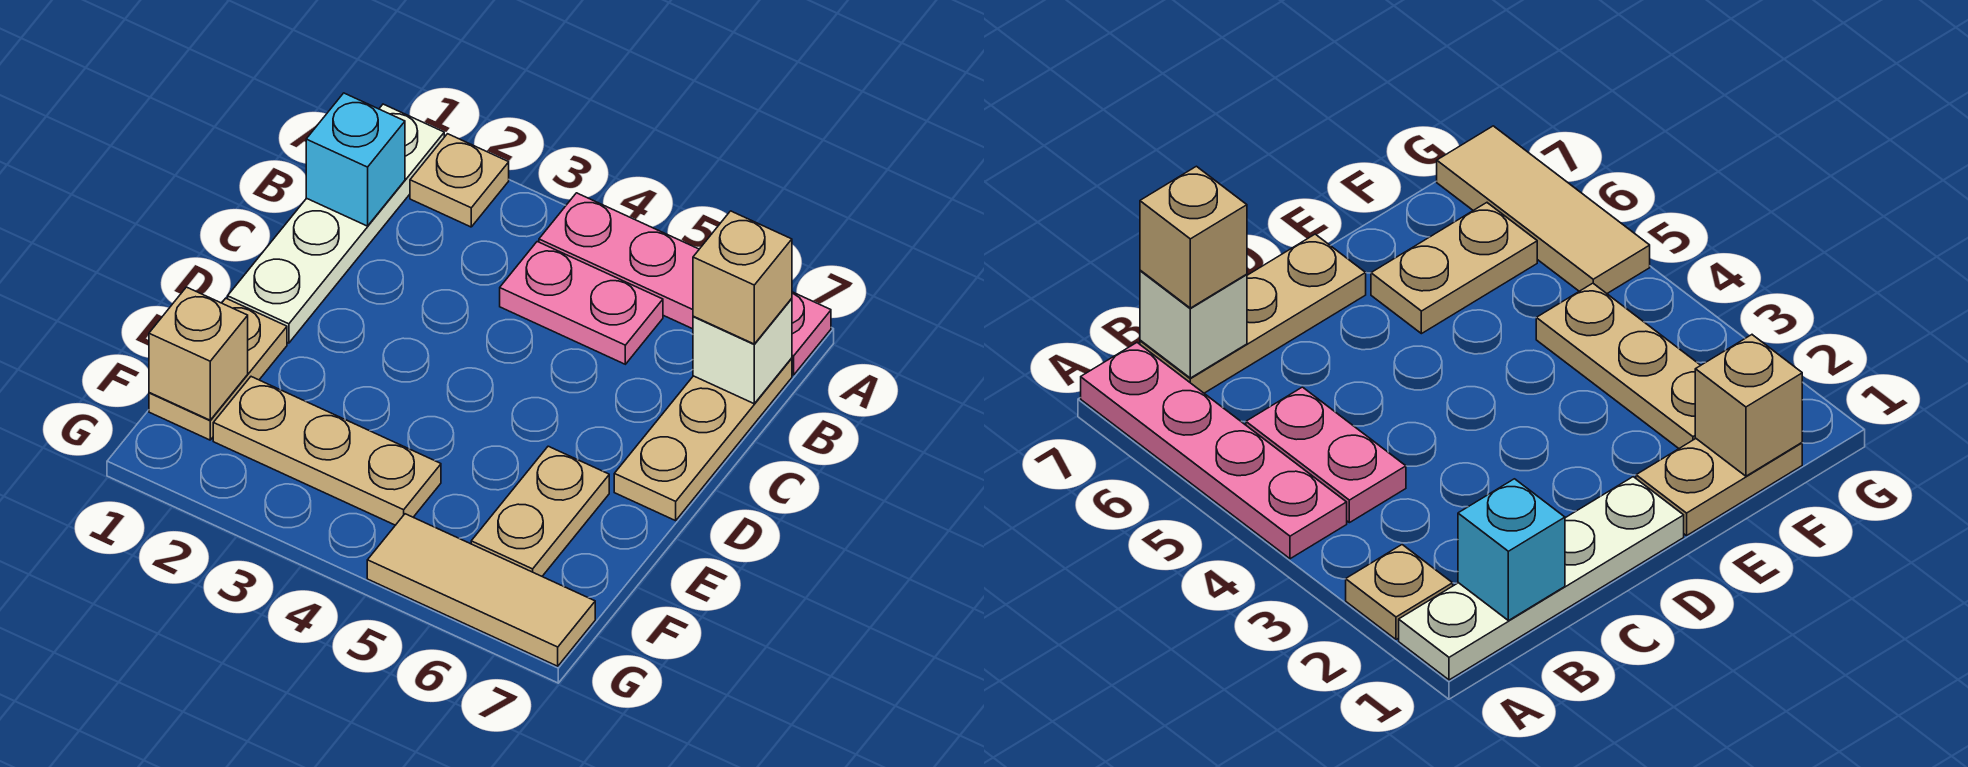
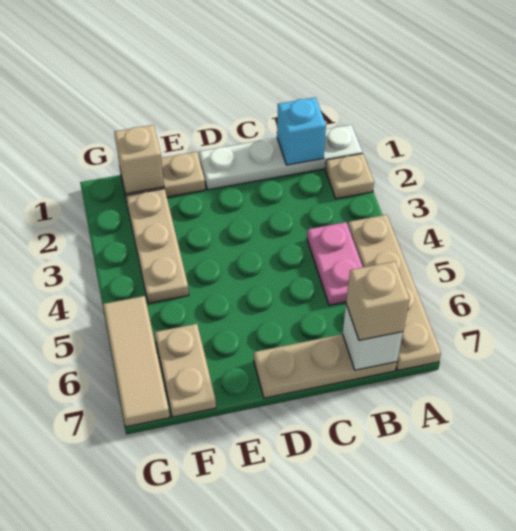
pink plate A4:A7 level 1 -> tan plate A4:A7 level 1
tan plate E6:F6 level 1 -> tan plate F6:F7 level 1

